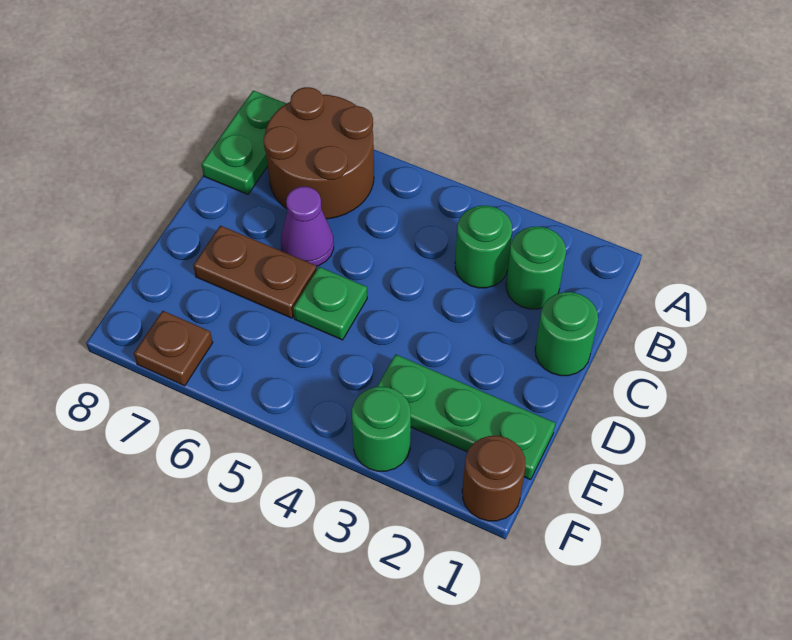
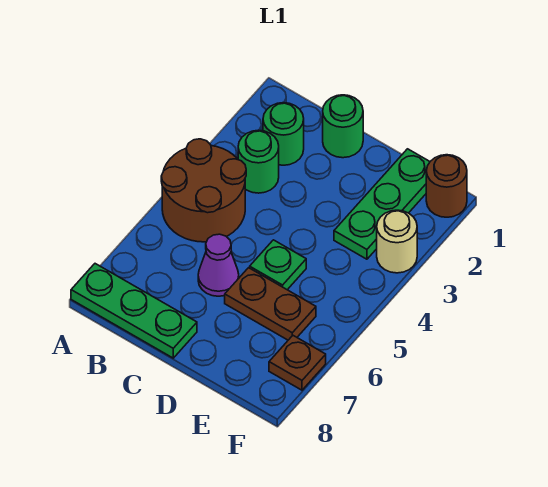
brown round brick A6:B7 level 1 -> brown round brick A4:B5 level 1
green plate A8:B8 level 1 -> green plate A8:C8 level 1
brown plate D6:D7 level 1 -> brown plate D6:E6 level 1
green round brick F3 level 1 -> tan round brick F3 level 1

